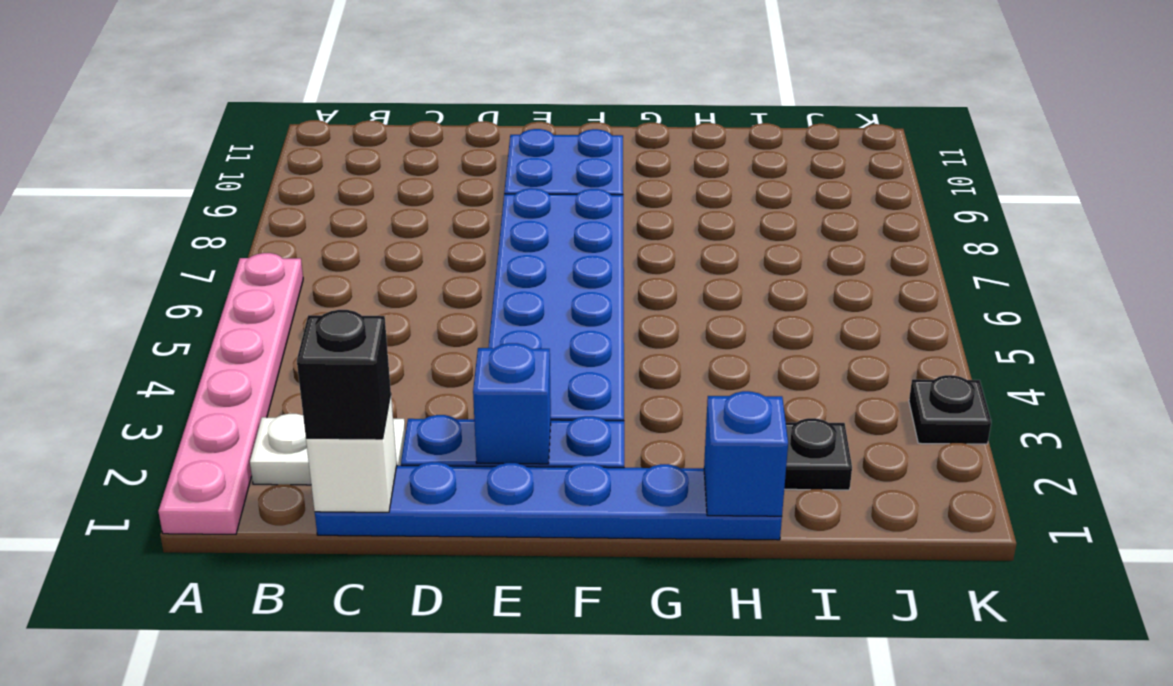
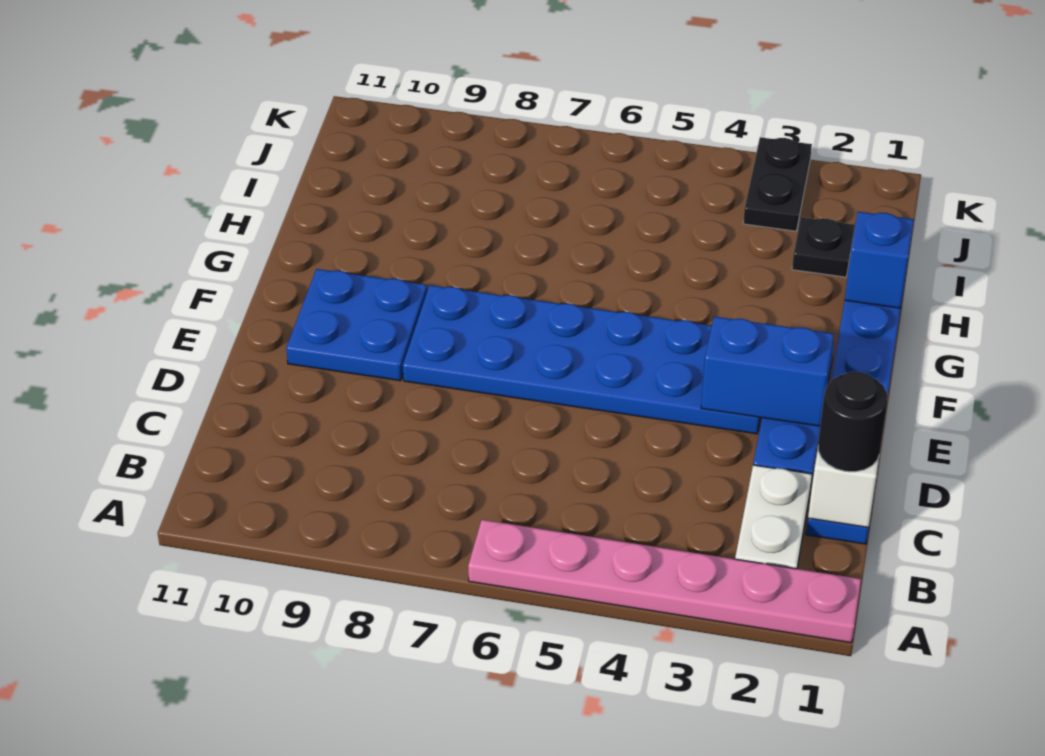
black brick C1 level 3 -> black round brick C1 level 3
blue brick E2 level 2 -> blue brick E2:E3 level 2
black plate K3 level 1 -> black plate J3:K3 level 1

